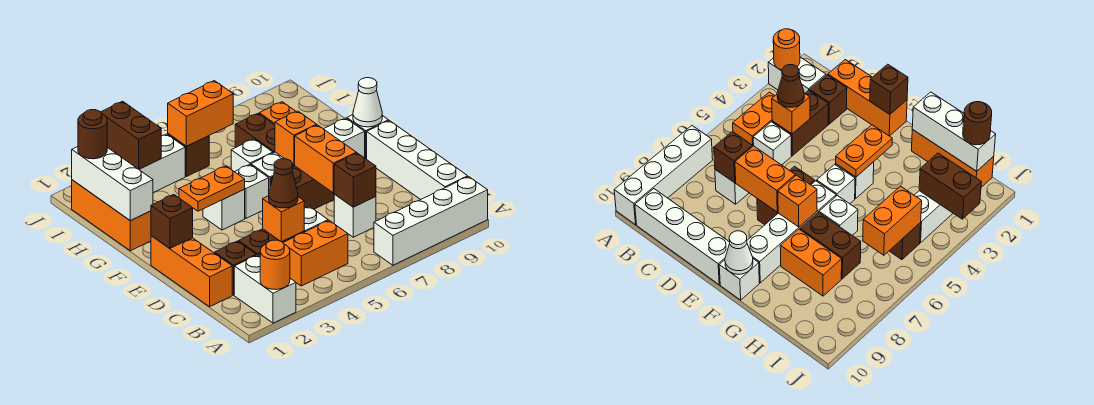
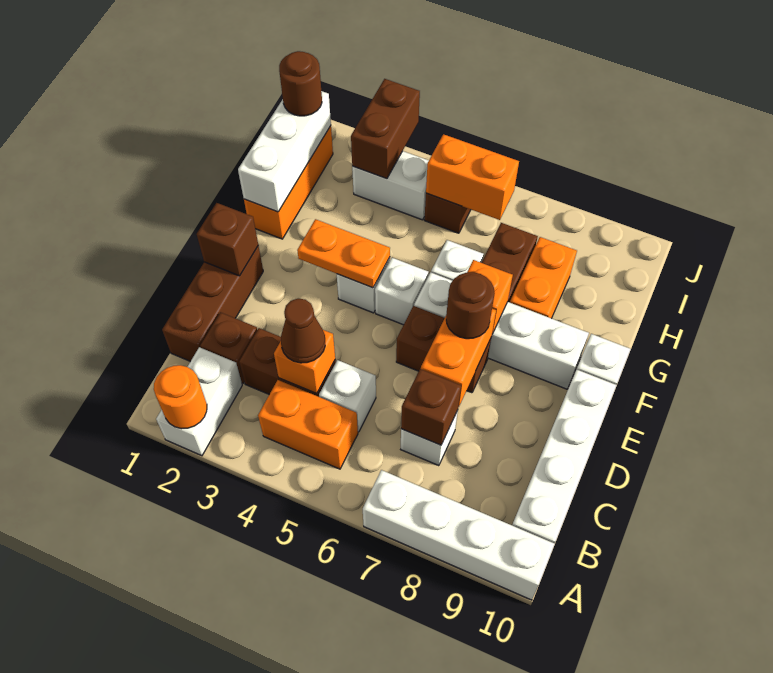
orange brick C1:E1 level 1 -> brown brick C1:E1 level 1
none -> brown round brick E7 level 3
white cone F10 level 2 -> none

